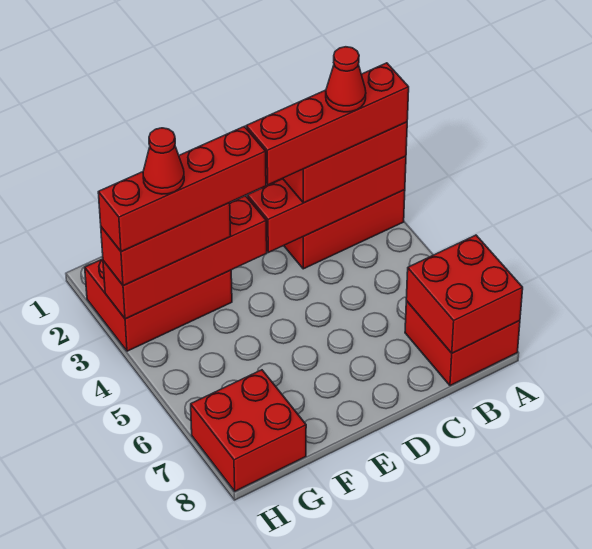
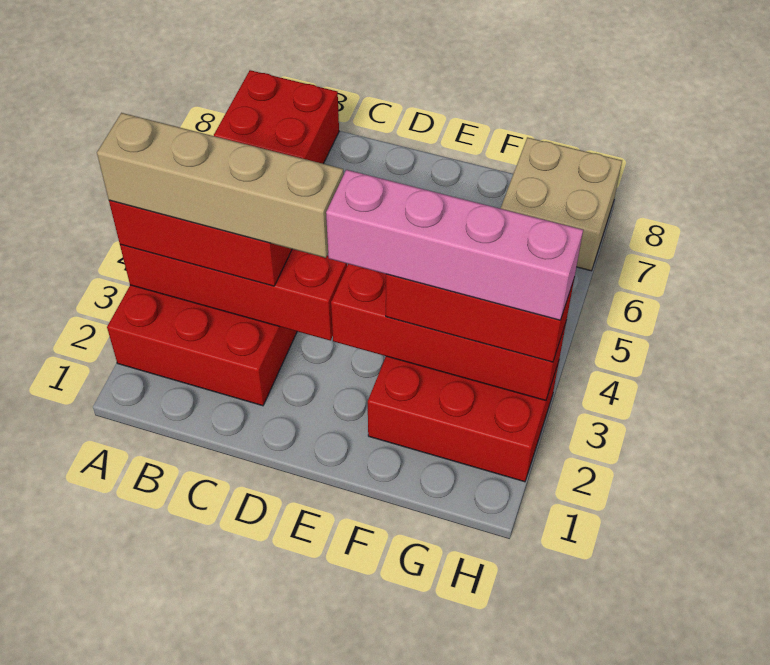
red brick A3:D3 level 4 -> tan brick A3:D3 level 4
red brick A7:B8 level 2 -> none
red cone B3 level 5 -> none
red brick E3:H3 level 4 -> pink brick E3:H3 level 4
red cone G3 level 5 -> none
red brick G7:H8 level 1 -> tan brick G7:H8 level 1

